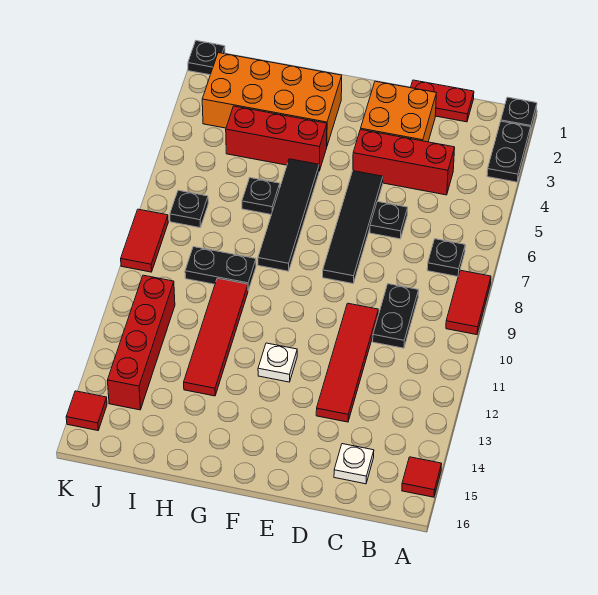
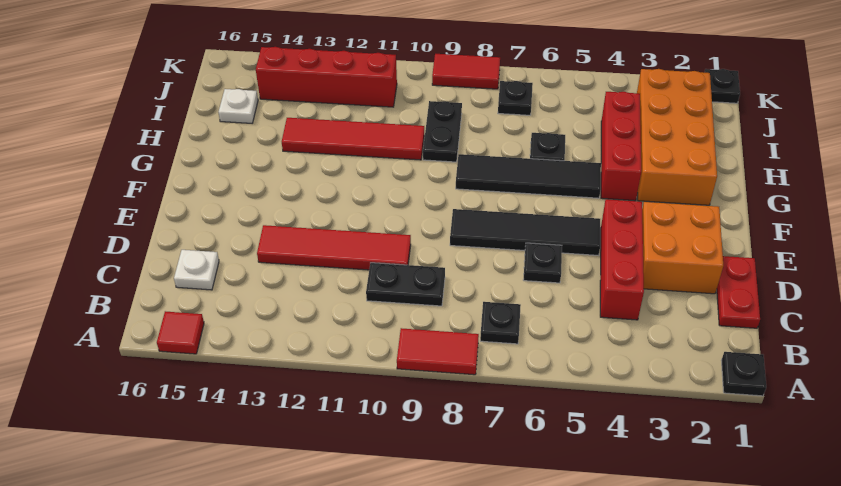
black plate A2:A3 level 1 -> none
white plate F12 level 1 -> white plate I15 level 1
red tile K15 level 1 -> none

